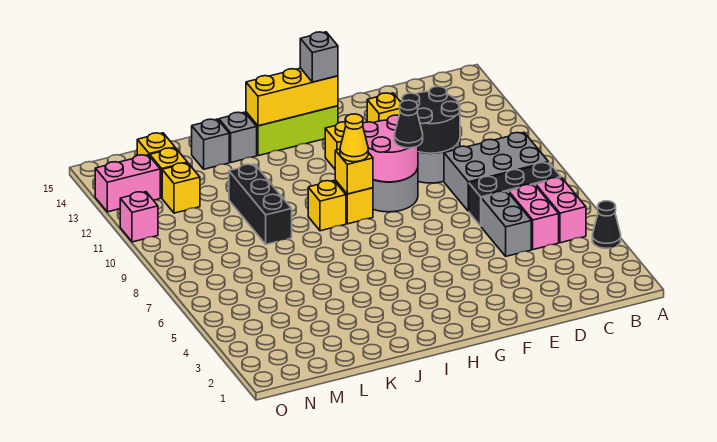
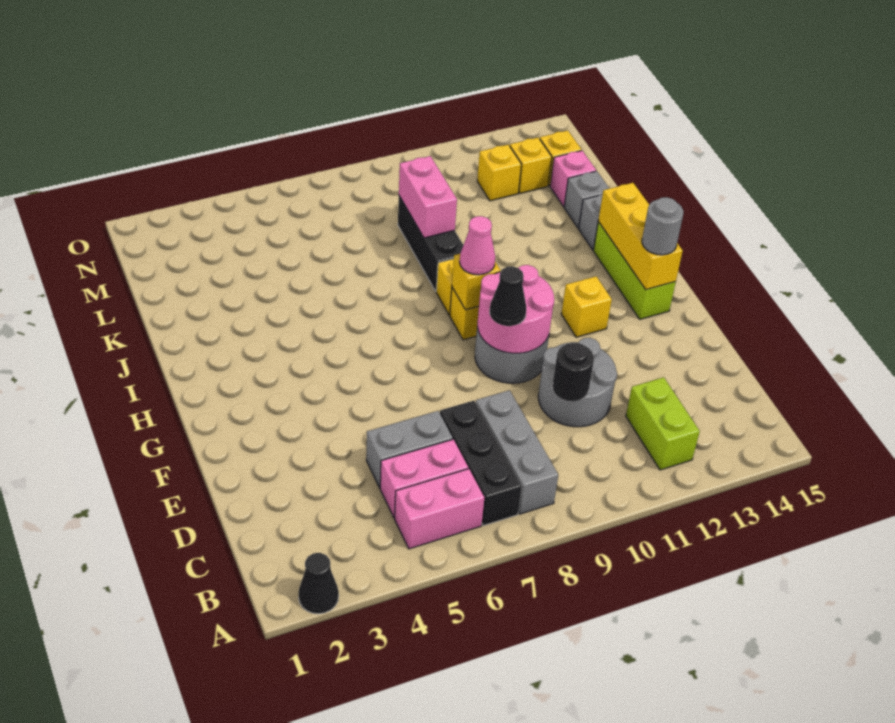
black cone A4 level 1 -> black cone A2 level 1
grey brick B8:D9 level 1 -> grey brick B8:D8 level 1
none -> lime brick B12:C12 level 1
black round brick D10:E11 level 2 -> black round brick D10 level 2
yellow brick E13 level 1 -> none
grey brick G14 level 3 -> grey round brick G14 level 3
yellow cone H9 level 3 -> pink cone H9 level 3
black brick K9:K11 level 1 -> black brick J9:L9 level 1
pink brick N13:O13 level 1 -> pink brick K9:L9 level 2
pink brick O11 level 1 -> pink brick L14 level 1

